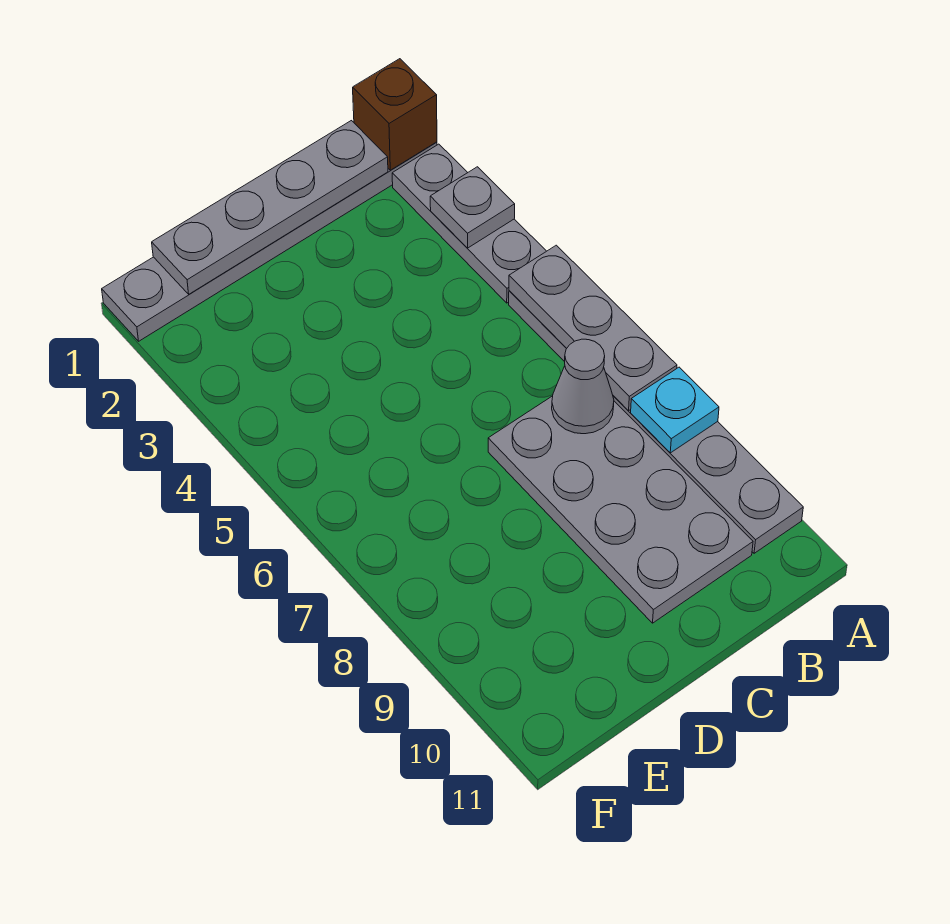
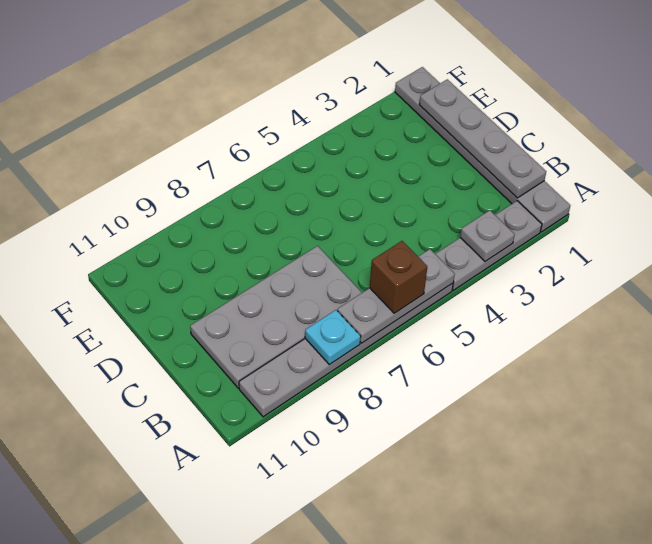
brown brick A1 level 2 -> brown brick A6 level 3
grey cone B7 level 2 -> none

